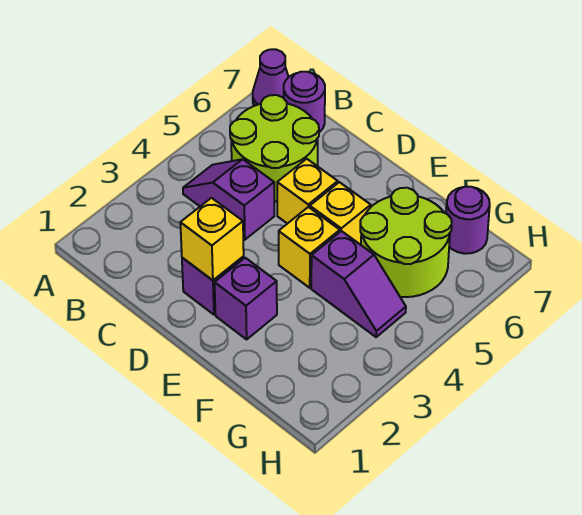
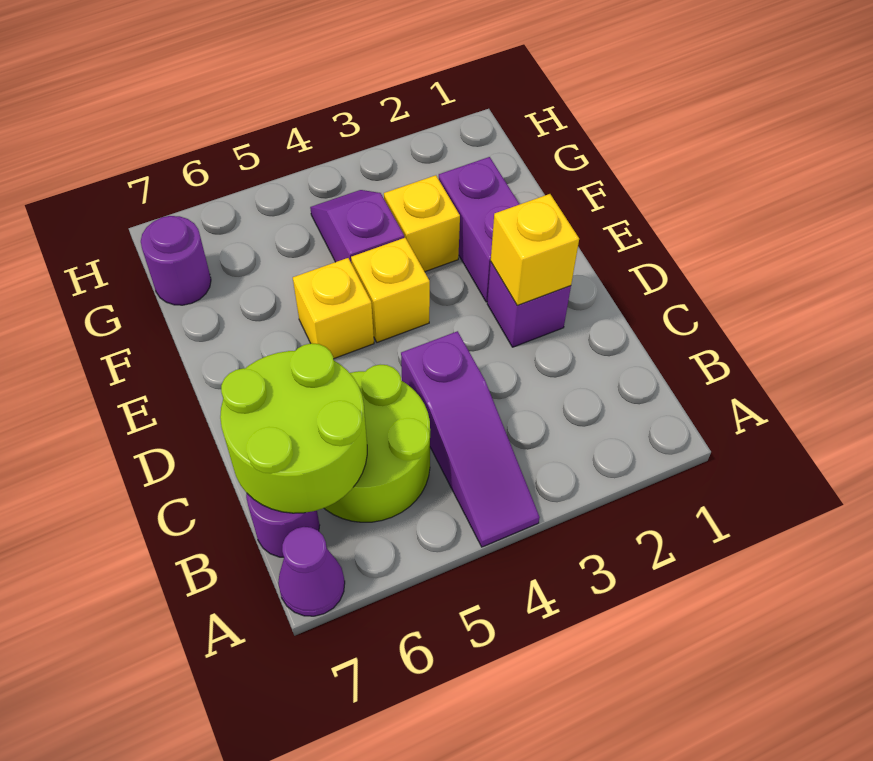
purple slope B4:C4 level 1 top C -> purple slope A4:C4 level 1 top C
yellow brick D5 level 1 -> yellow brick F3 level 1
purple brick E2 level 1 -> purple brick E2:F2 level 1
lime round brick F5:G6 level 1 -> lime round brick B6:C7 level 2

